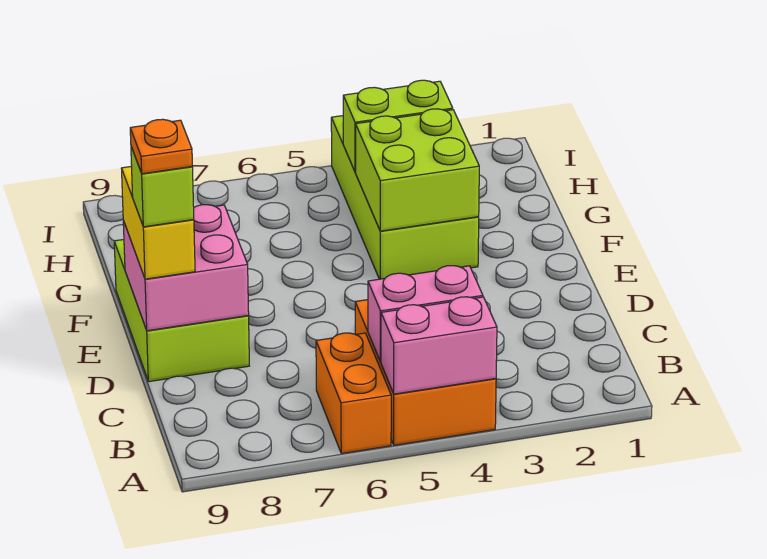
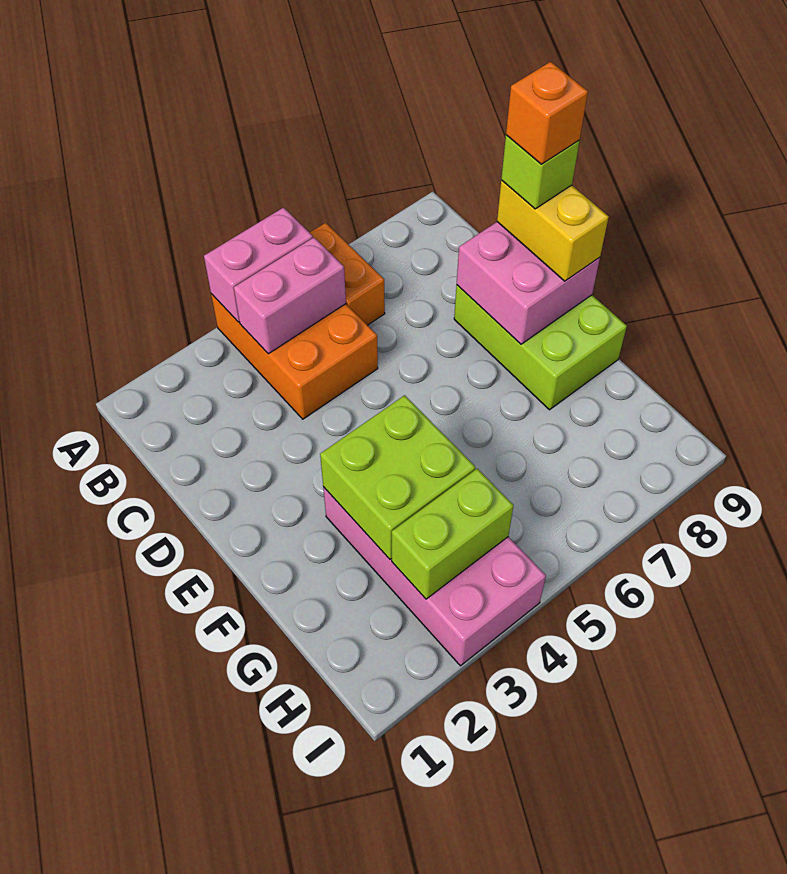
orange plate D9 level 5 -> orange brick D9 level 5
lime brick F3:I4 level 1 -> pink brick F3:I4 level 1

